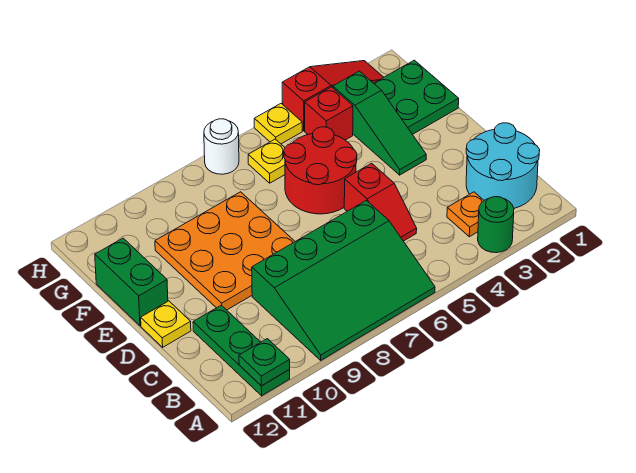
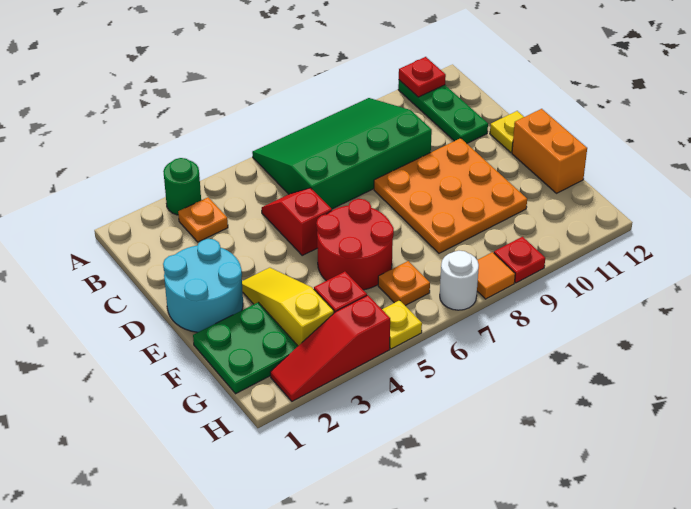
green plate A11 level 2 -> red plate A11 level 2
cyan round brick B1:C2 level 1 -> cyan round brick D1:E2 level 1
green slope E3:G3 level 1 top G -> yellow slope E3:G3 level 1 top G
green brick E12:F12 level 1 -> orange brick E12:F12 level 1
yellow plate G6 level 1 -> orange plate G6 level 1
none -> orange tile H8 level 1
none -> red plate H9 level 1

